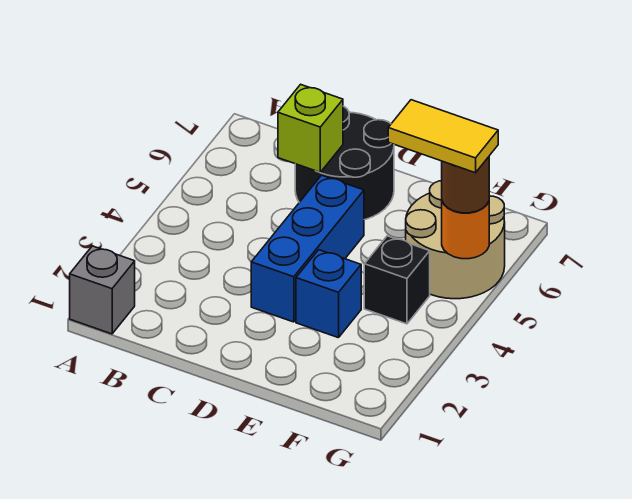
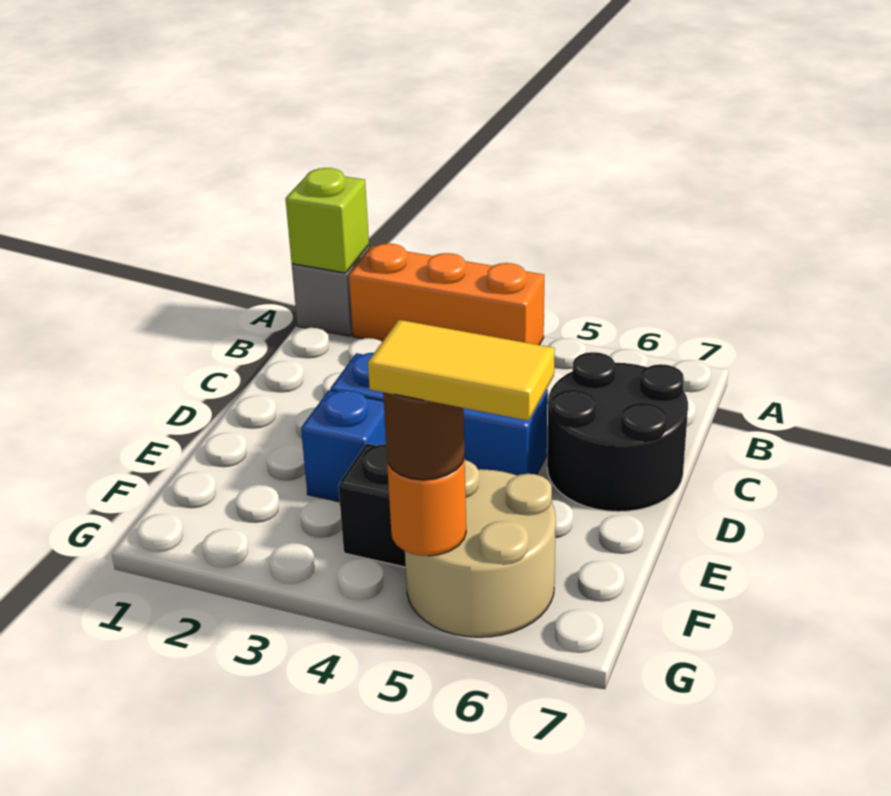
none -> orange brick A2:A4 level 1
lime brick C6 level 2 -> lime brick A1 level 2
yellow tile F5:G5 level 4 -> yellow tile G5:G6 level 4

